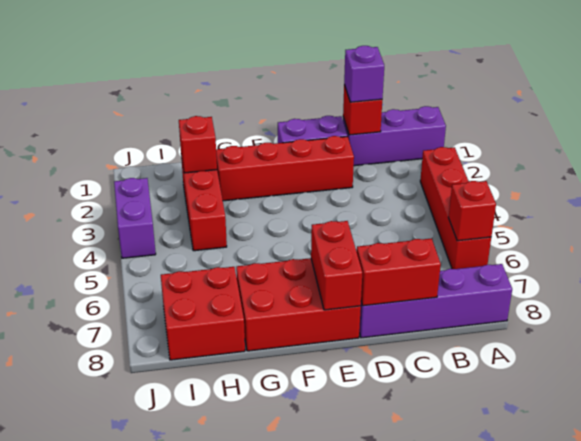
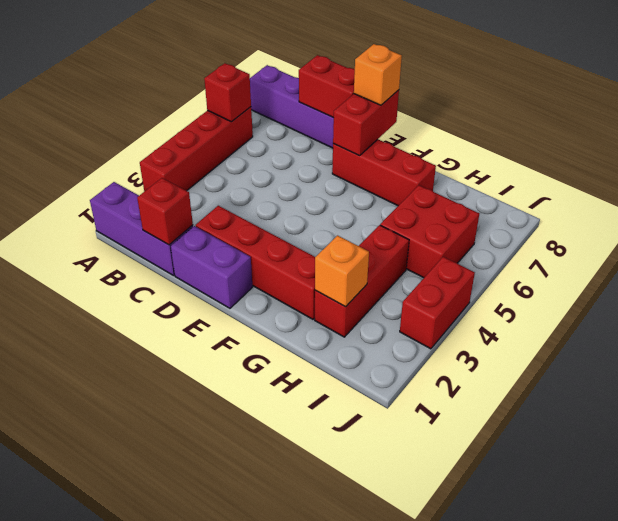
purple brick C1 level 3 -> none
red brick E7:G8 level 1 -> red brick E7:G7 level 1
none -> orange brick E8 level 3
red brick H2 level 2 -> orange brick H2 level 2
red brick H7:I8 level 1 -> red brick H5:I6 level 1
purple brick J3:J4 level 1 -> red brick J3:J4 level 1

